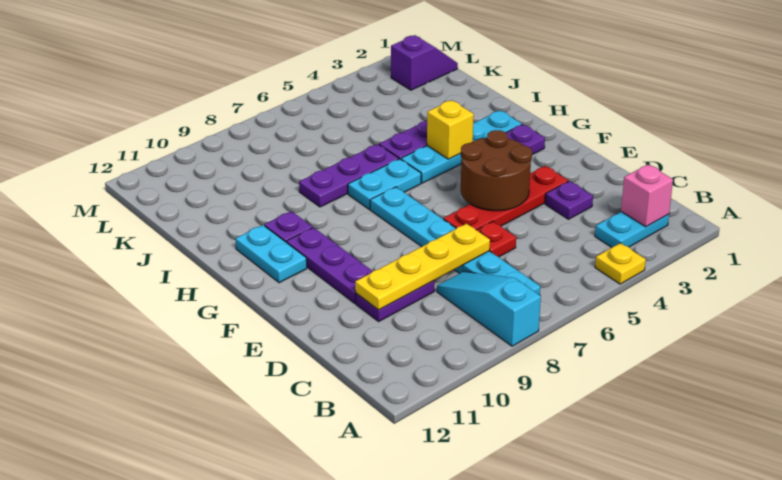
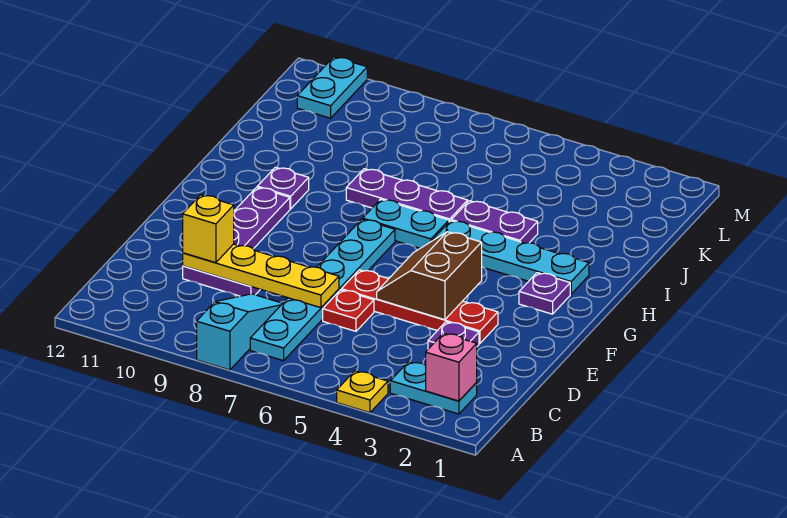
brown round brick E4:F5 level 2 -> brown slope E4:F5 level 2 top 4
cyan plate G11:H11 level 1 -> cyan plate L11:M11 level 1
yellow brick H4 level 2 -> yellow brick D10 level 3
purple slope L1:L2 level 1 top 2 -> none

